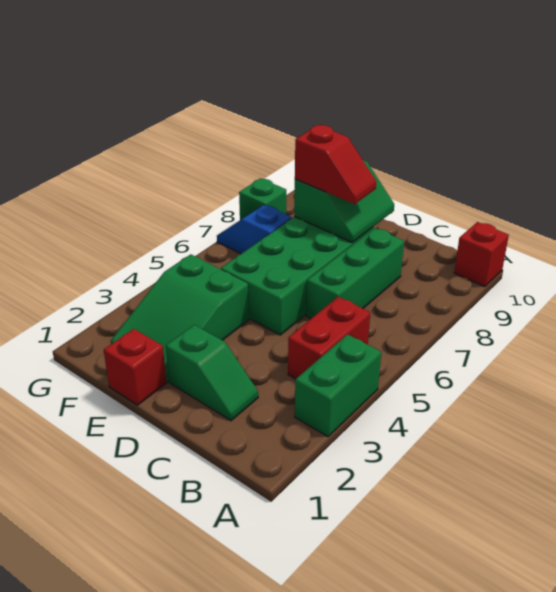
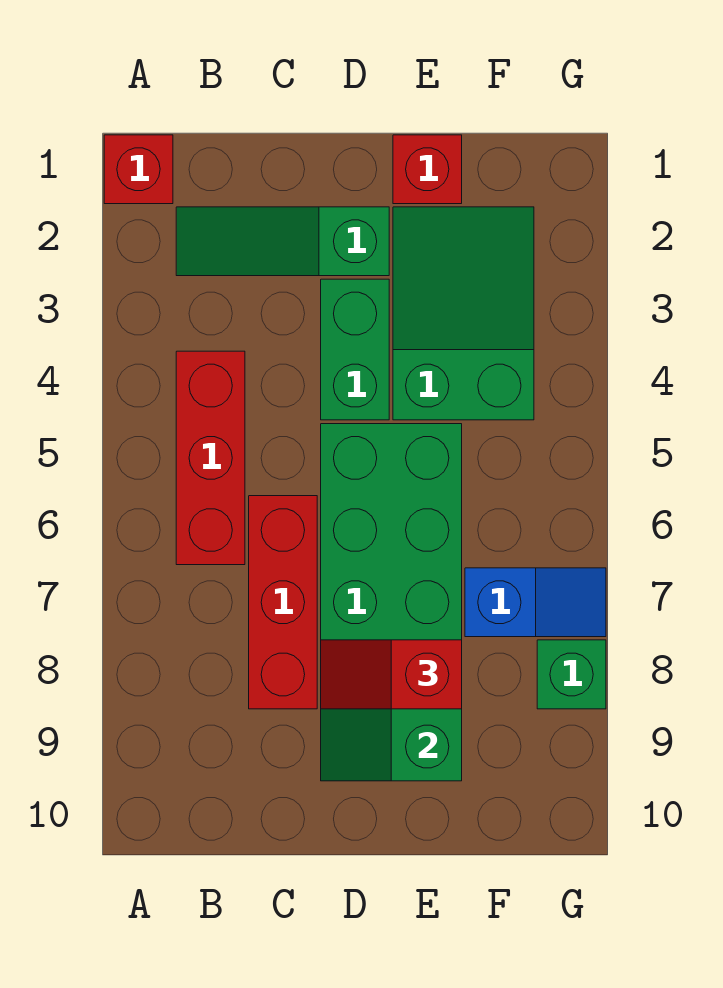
green brick A3:A4 level 1 -> green brick D3:D4 level 1
red brick A10 level 1 -> red brick A1 level 1
red brick B4:B5 level 1 -> red brick B4:B6 level 1
green slope C2:D2 level 1 top D -> green slope B2:D2 level 1 top D
green brick C6:C8 level 1 -> red brick C6:C8 level 1

